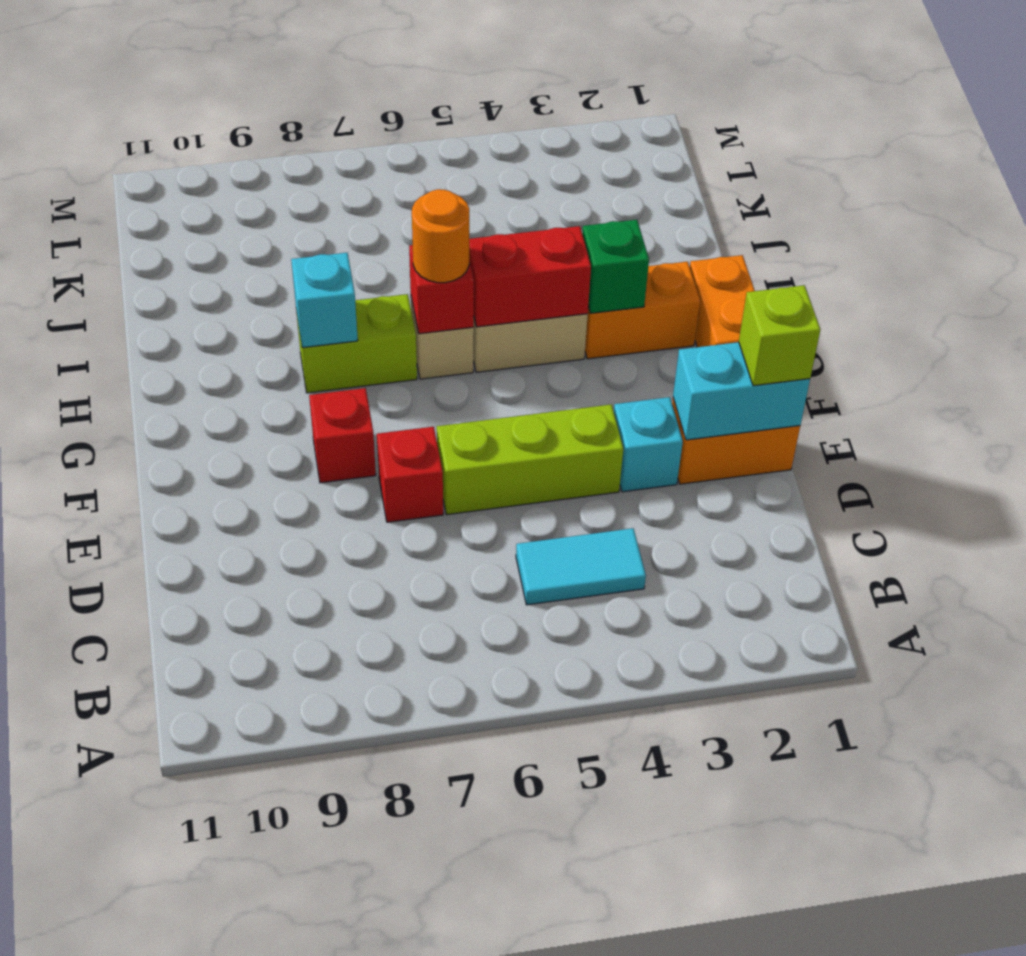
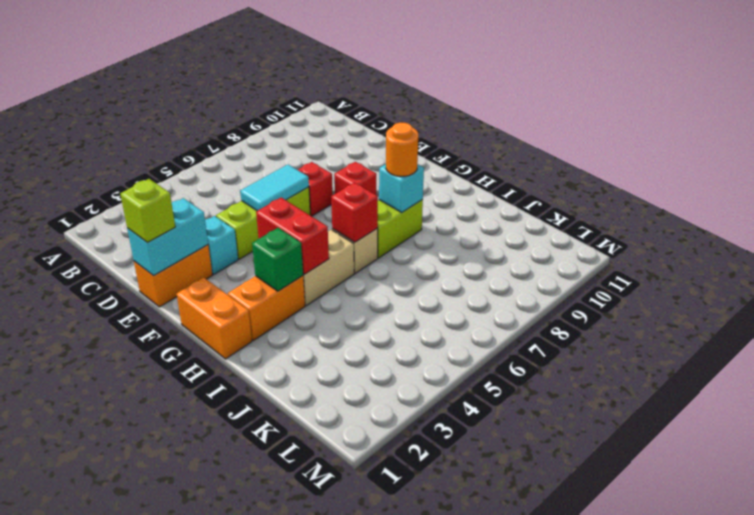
cyan tile C4:C5 level 1 -> cyan tile E5:E6 level 2
red brick H4:H5 level 2 -> red brick G4:H4 level 2
orange round brick H6 level 3 -> orange round brick H8 level 3

